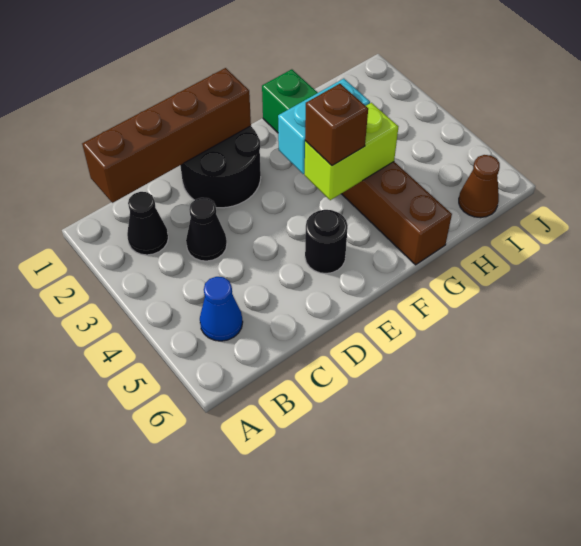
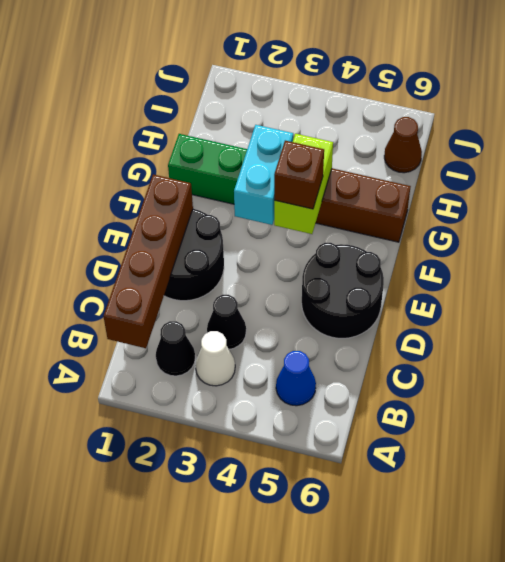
none -> white cone B3 level 1
black round brick E5 level 1 -> black round brick D5:E6 level 1

